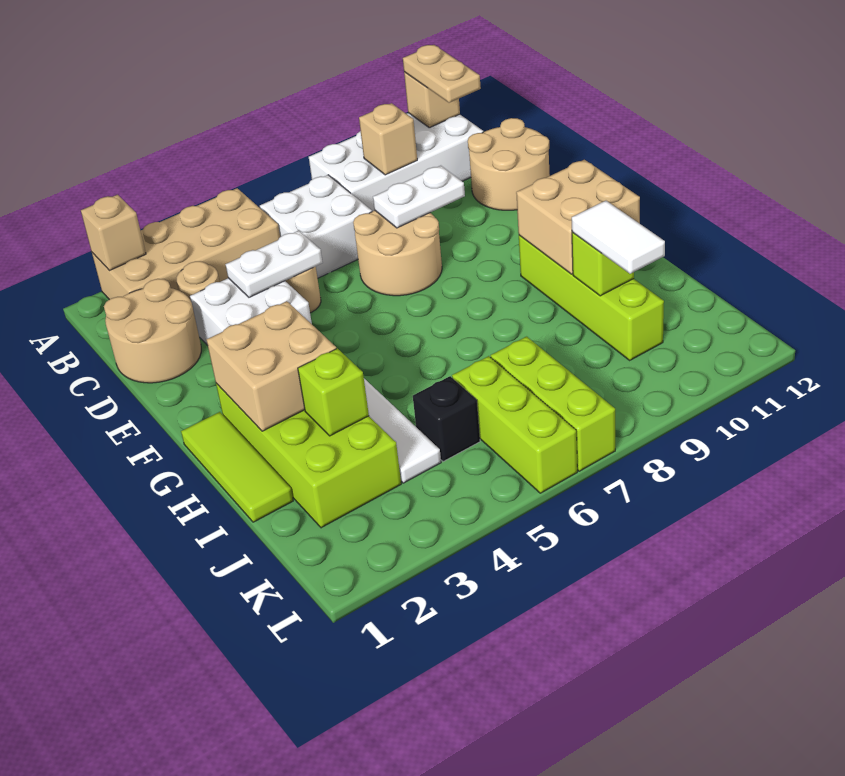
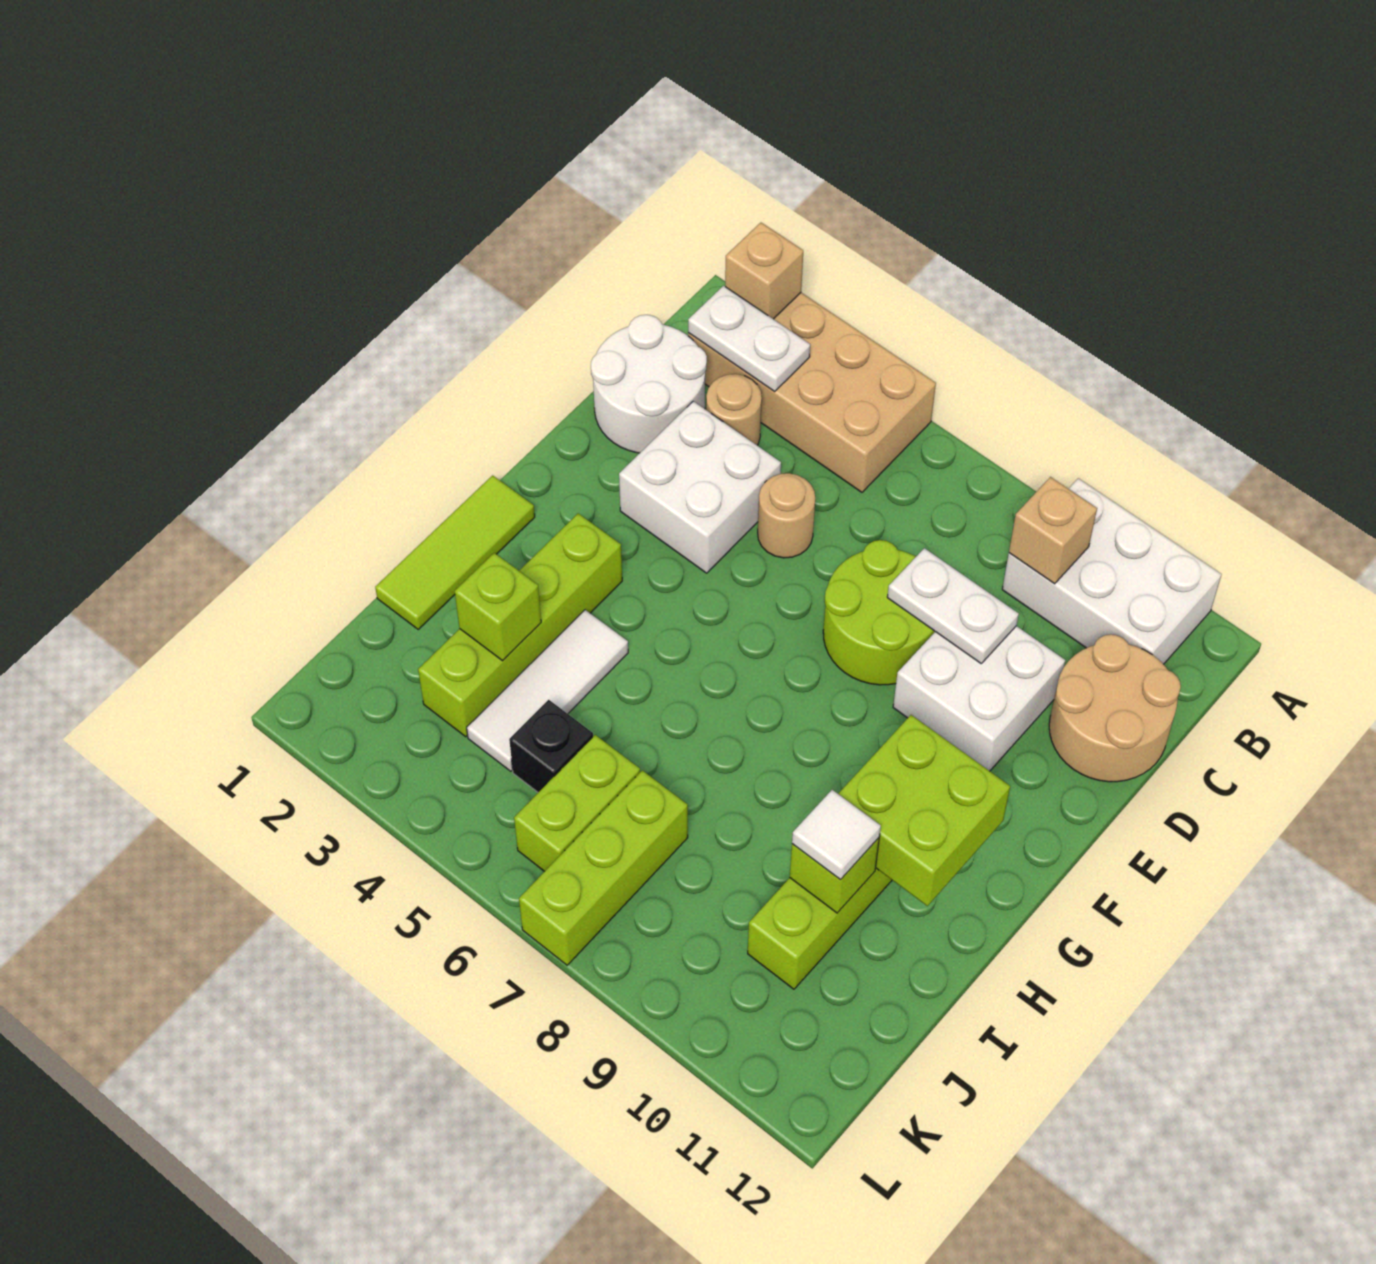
white brick A8:B11 level 1 -> white brick A9:B11 level 1
tan brick A11 level 2 -> none
tan plate A11:B11 level 3 -> none
white brick B6:C7 level 1 -> white brick D9:E10 level 1
tan round brick C1:D2 level 1 -> white round brick C1:D2 level 1
white plate D4:D5 level 2 -> white plate B2:B3 level 2
tan round brick D7:E8 level 1 -> lime round brick D7:E8 level 1
lime brick G2:J3 level 1 -> lime brick G3:J3 level 1
tan brick G2:H3 level 2 -> none
tan brick G10:H11 level 2 -> lime brick G10:H11 level 2
white tile I10:J10 level 3 -> white tile I10 level 3
lime brick J6:L6 level 1 -> lime brick J6:K6 level 1

